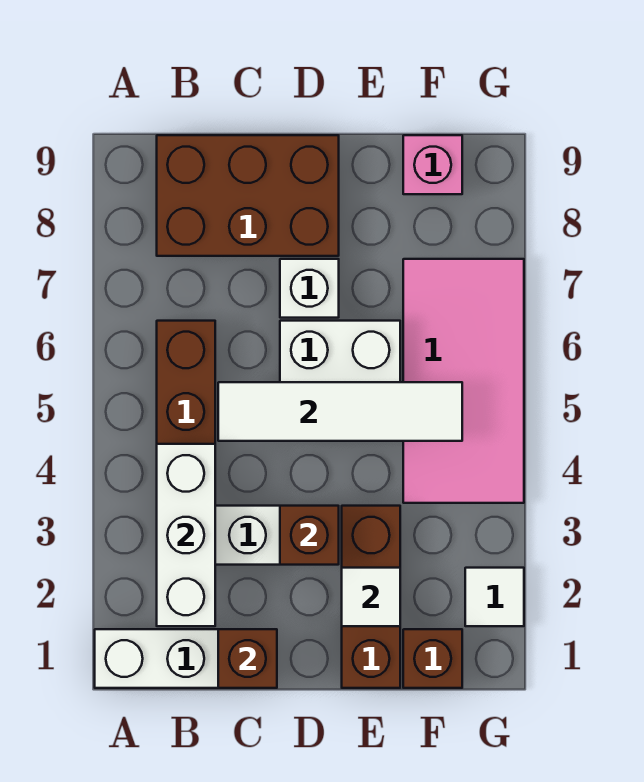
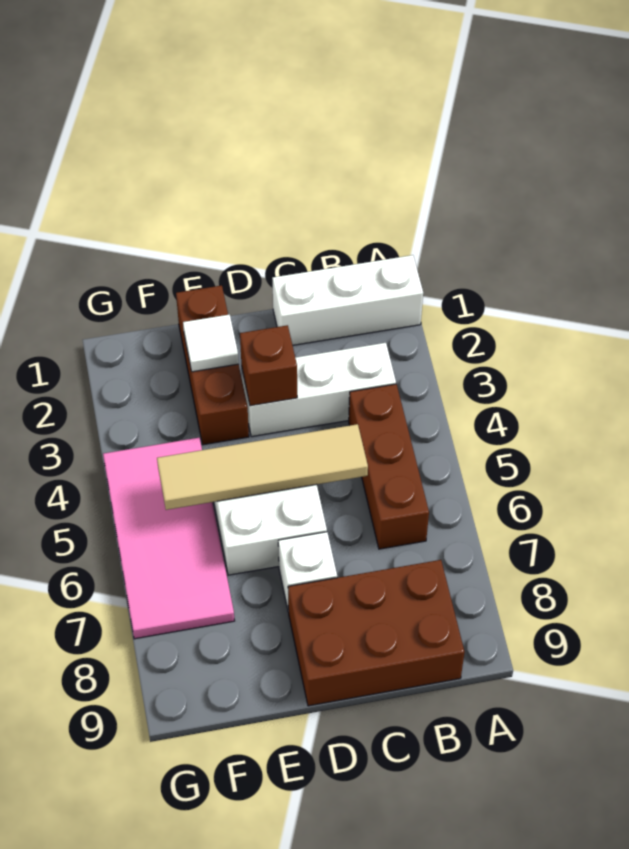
white brick B2:B4 level 2 -> none
brown brick C1 level 2 -> none
white tile C5:F5 level 2 -> tan tile C5:F5 level 2
brown brick F1 level 1 -> none
pink brick F9 level 1 -> none
white tile G2 level 1 -> none

